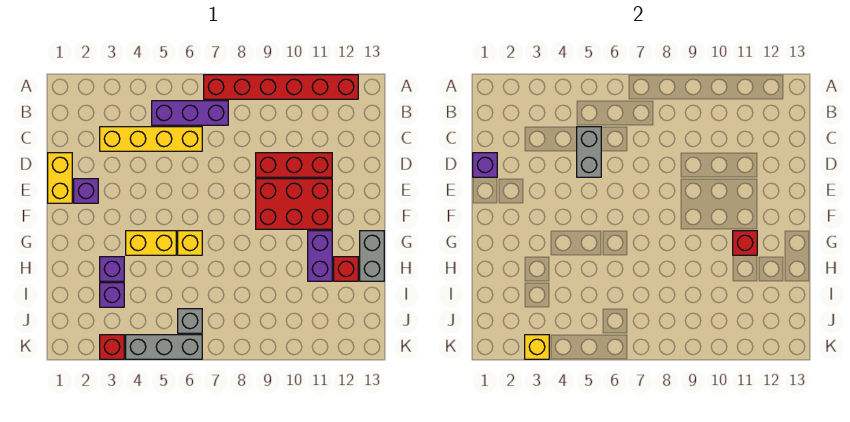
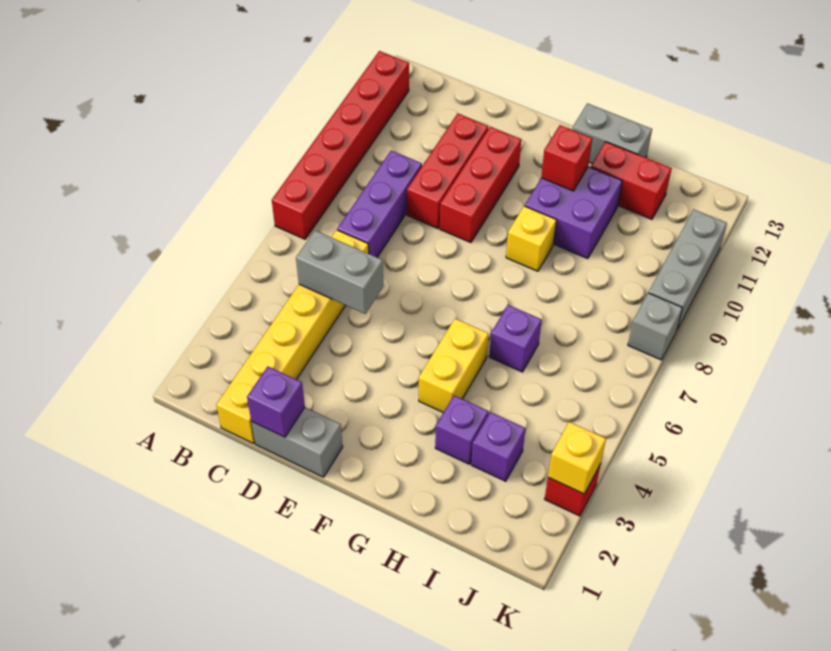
purple brick B5:B7 level 1 -> purple brick C7:C9 level 1
yellow brick C3:C6 level 1 -> yellow brick C1:C6 level 1
yellow brick D1:E1 level 1 -> grey brick D1:E1 level 1
purple brick E2 level 1 -> purple brick H6 level 1
red brick E9:F11 level 1 -> red brick E9:E11 level 1
yellow brick G6 level 1 -> yellow brick G9 level 1
purple brick G11:H11 level 1 -> purple brick G10:H11 level 1
red brick H12 level 1 -> red brick H12:I12 level 1
grey brick J6 level 1 -> grey brick K8 level 1
grey brick K4:K6 level 1 -> grey brick K9:K11 level 1

